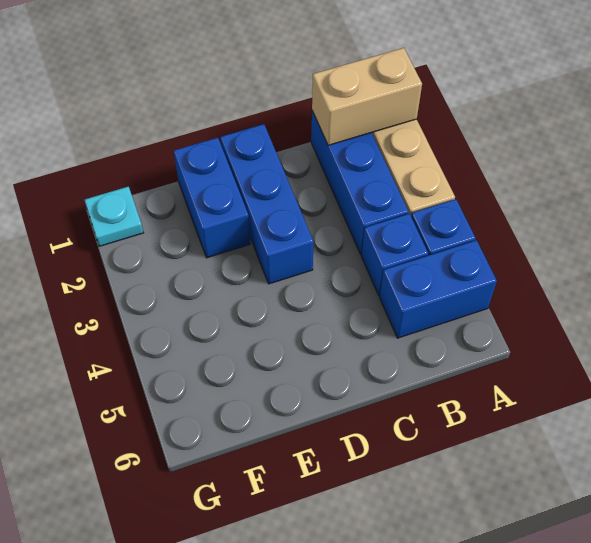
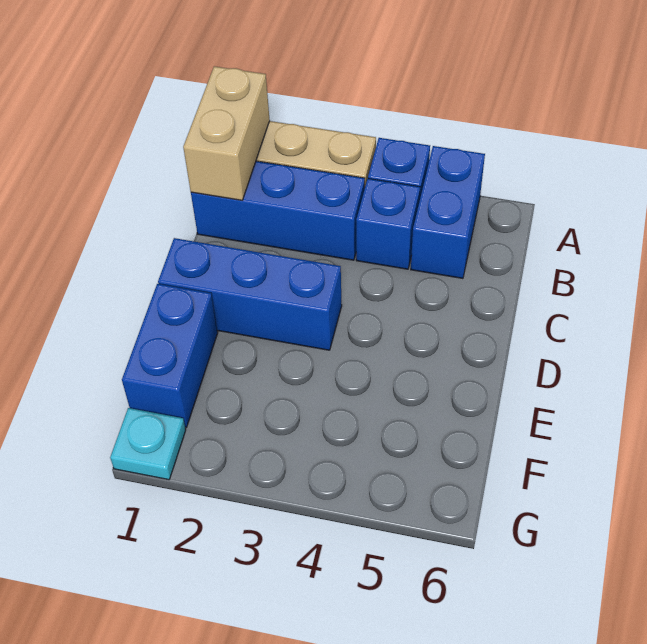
blue brick E1:E2 level 1 -> blue brick E1:F1 level 1

